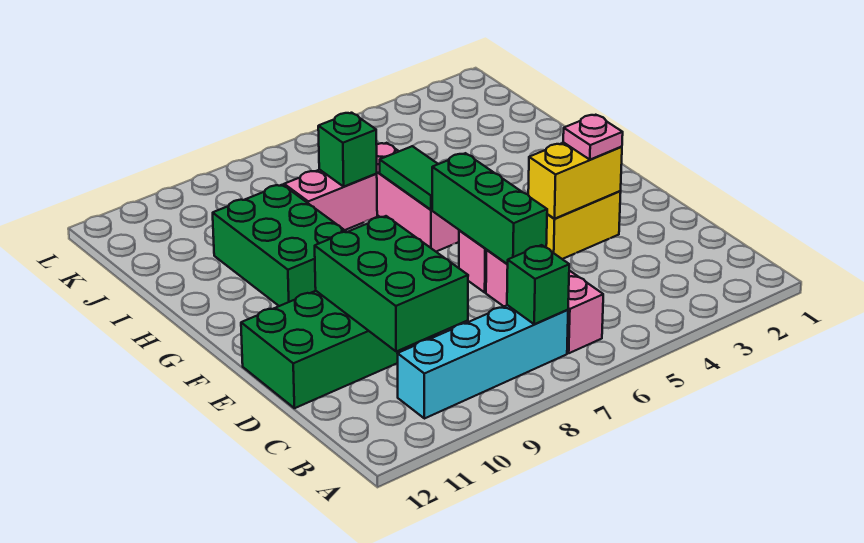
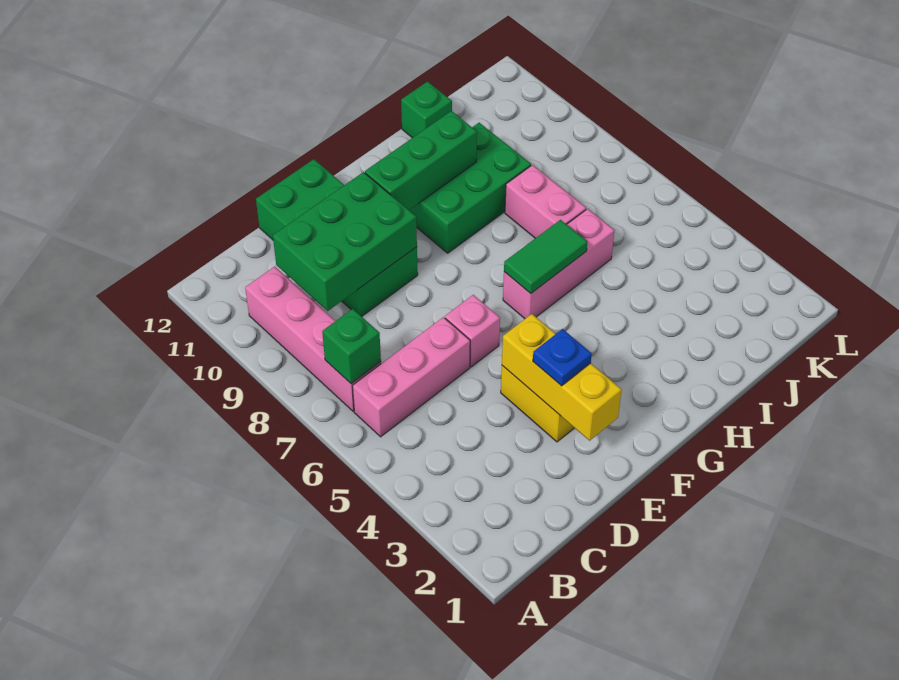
cyan brick B7:B10 level 1 -> pink brick B7:B10 level 1
green brick D6:F6 level 2 -> green brick F10:H10 level 2
yellow brick E3:E4 level 2 -> yellow brick E2:E4 level 2
pink plate E3 level 3 -> blue plate E3 level 3
green brick I7 level 2 -> green brick I12 level 1

